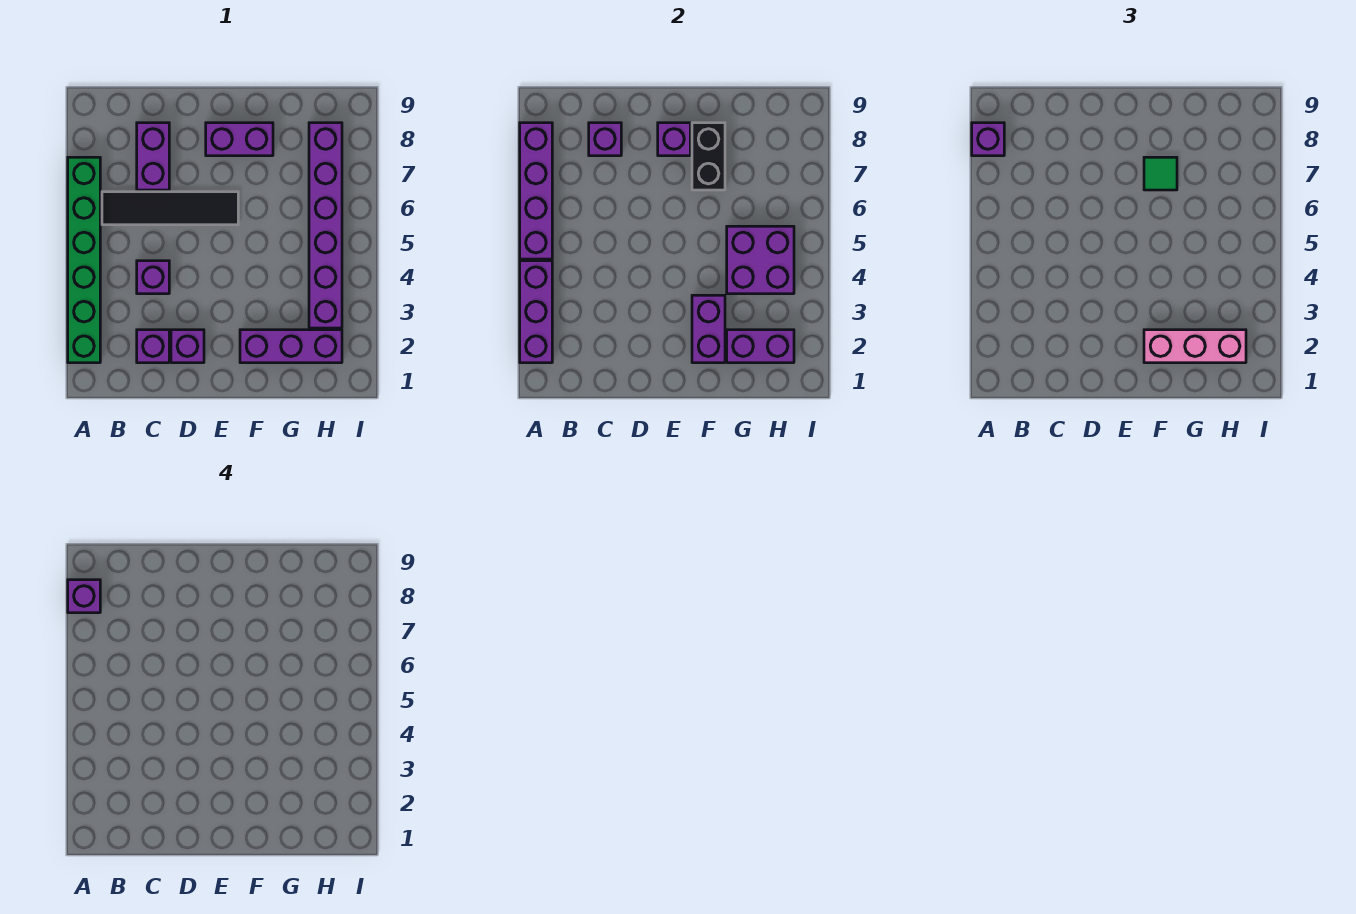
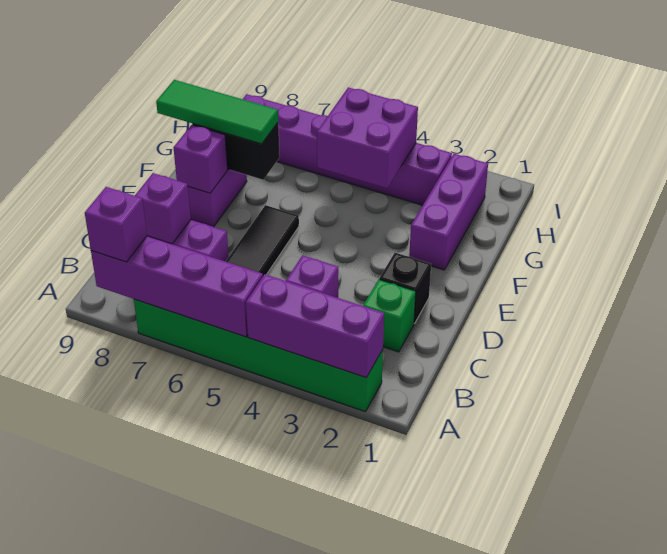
purple brick A8 level 4 -> none
purple brick C2 level 1 -> green brick C2 level 1
purple brick D2 level 1 -> black brick D2 level 1
purple brick F2:F3 level 2 -> none
pink brick F2:H2 level 3 -> none
green tile F7 level 3 -> green tile F7:F9 level 3
purple brick G2:H2 level 2 -> none

